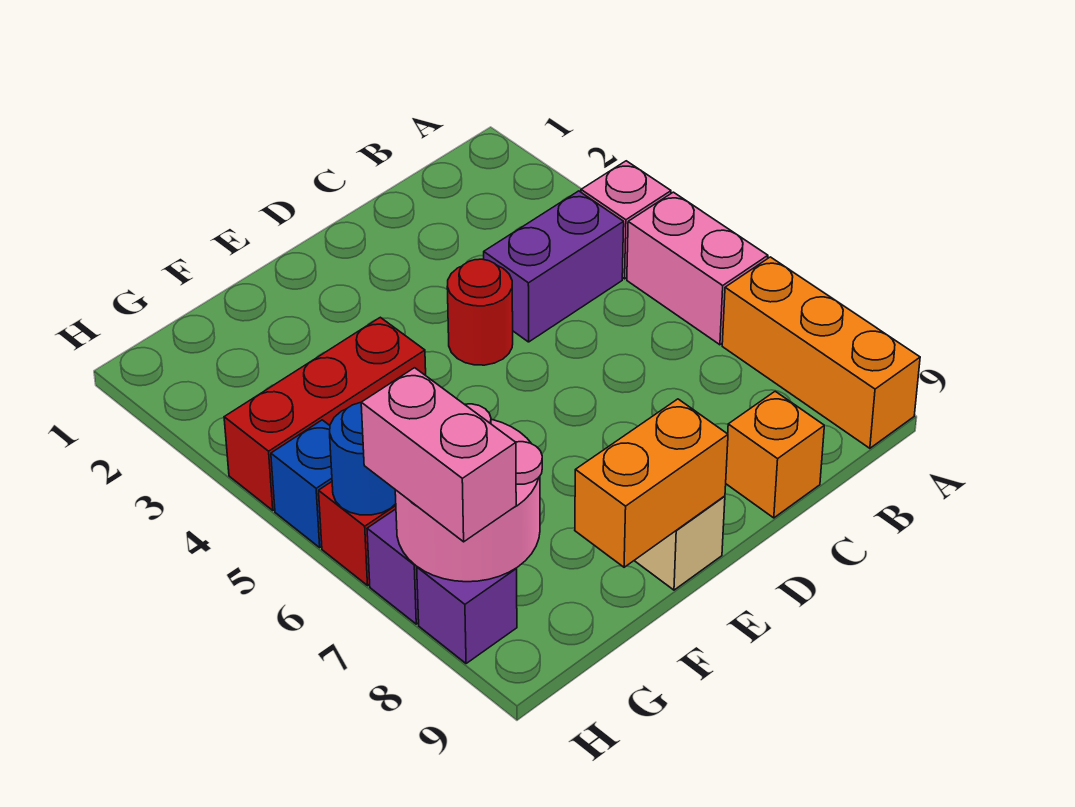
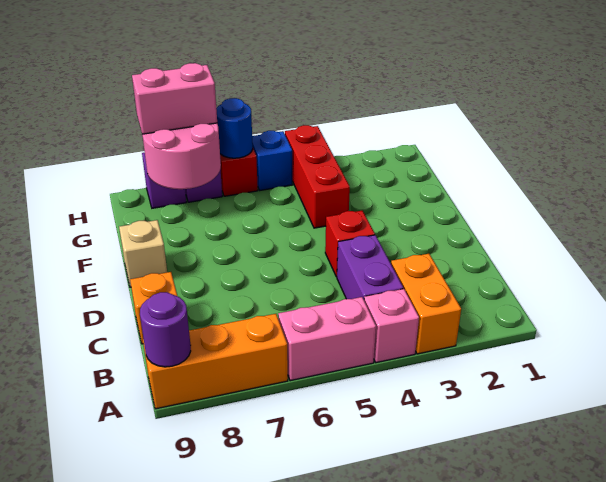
none -> purple round brick A9 level 2
red round brick D4 level 1 -> red brick D4 level 1
orange brick E9:F9 level 2 -> orange brick A3:B3 level 1

